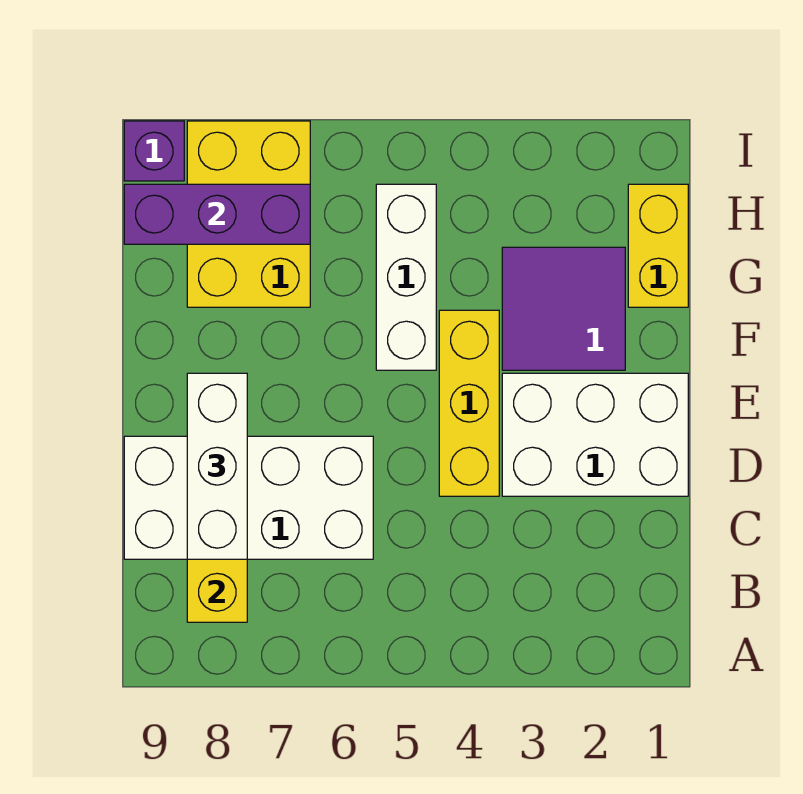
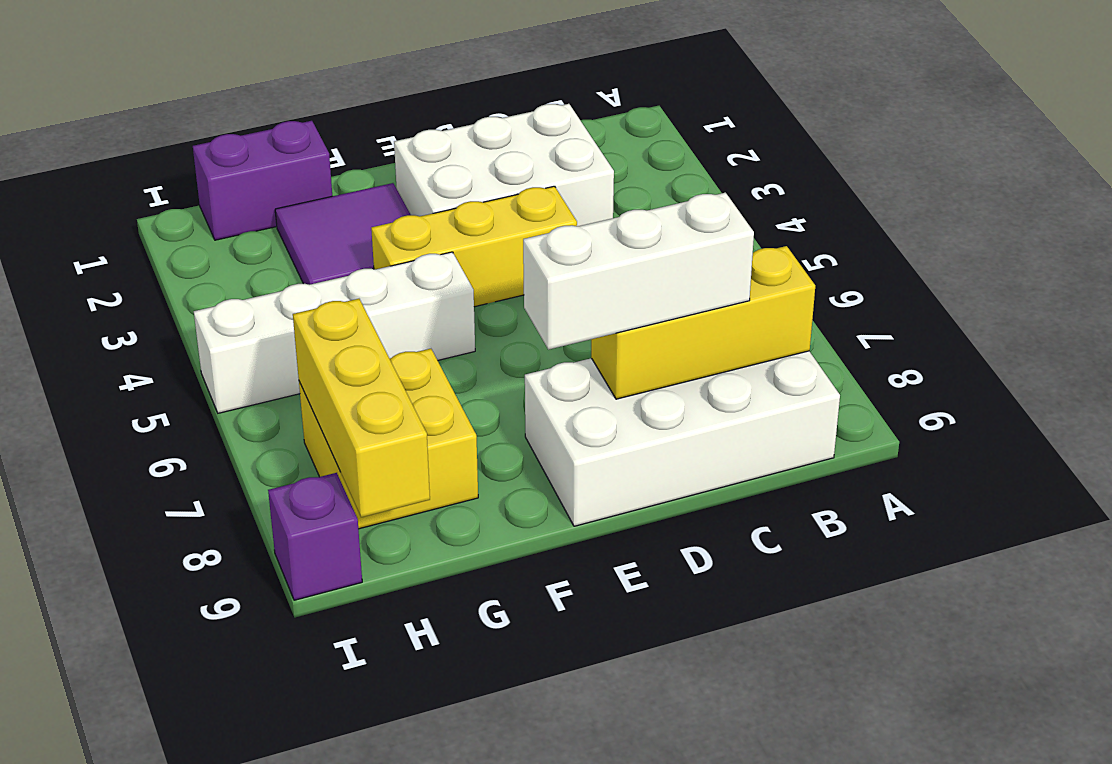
white brick C6:D9 level 1 -> white brick B8:E9 level 1
white brick D1:E3 level 1 -> white brick C2:E3 level 1
white brick F5:H5 level 1 -> white brick F5:I5 level 1
yellow brick G1:H1 level 1 -> purple brick G1:H1 level 1
yellow brick G7:I8 level 1 -> yellow brick G7:H8 level 1
purple brick H7:H9 level 2 -> yellow brick H7:H9 level 2

